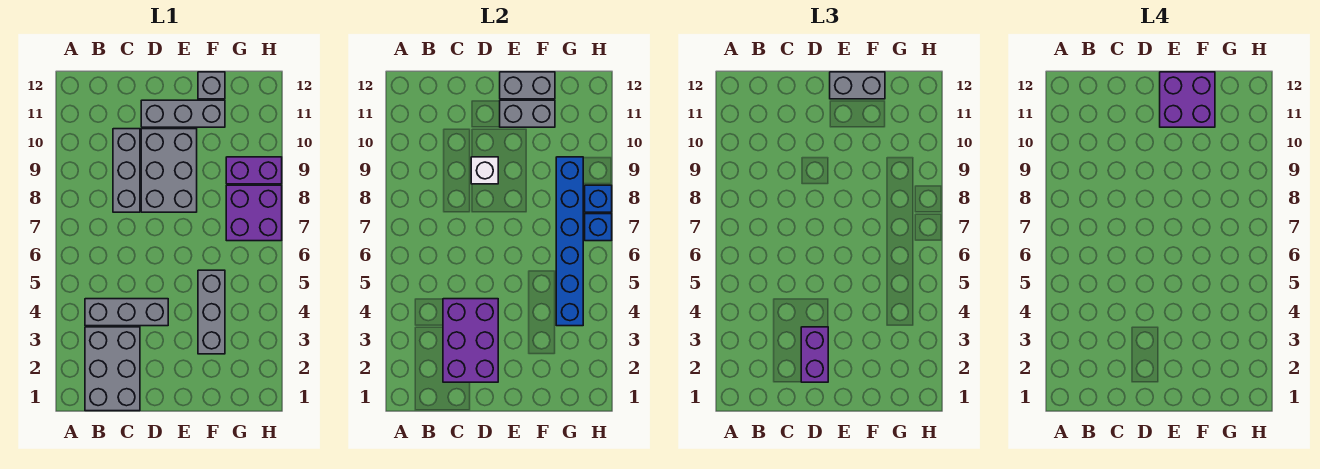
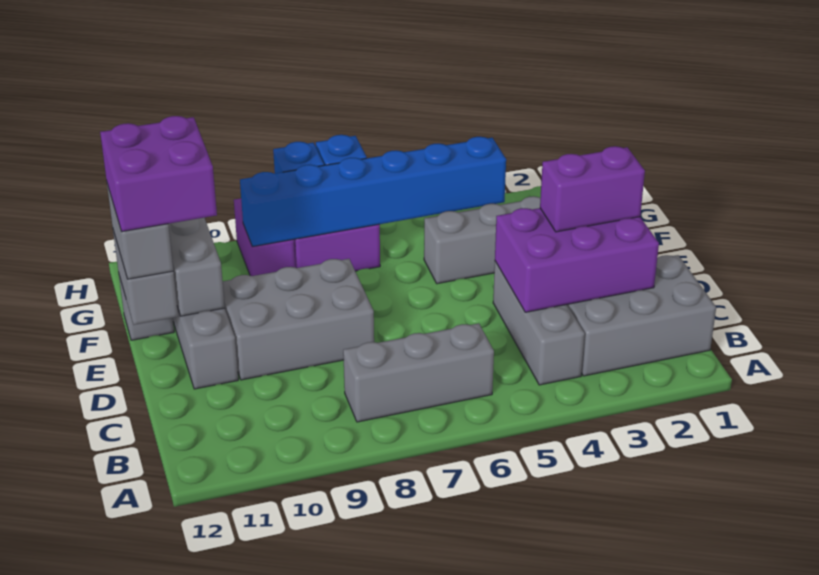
grey brick C8:C10 level 1 -> grey brick B6:B8 level 1
white brick D9 level 2 -> none

